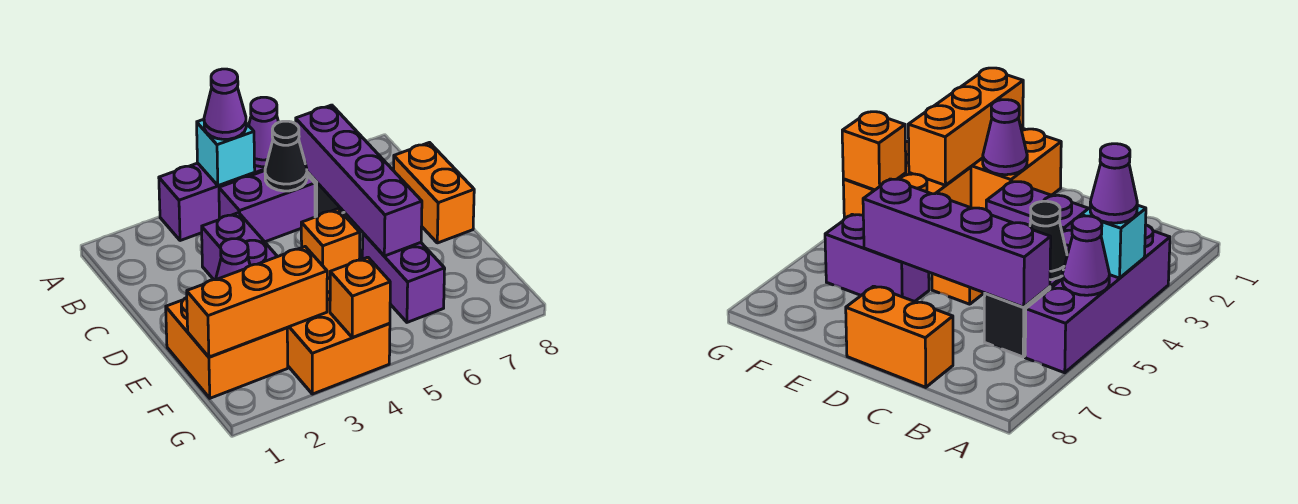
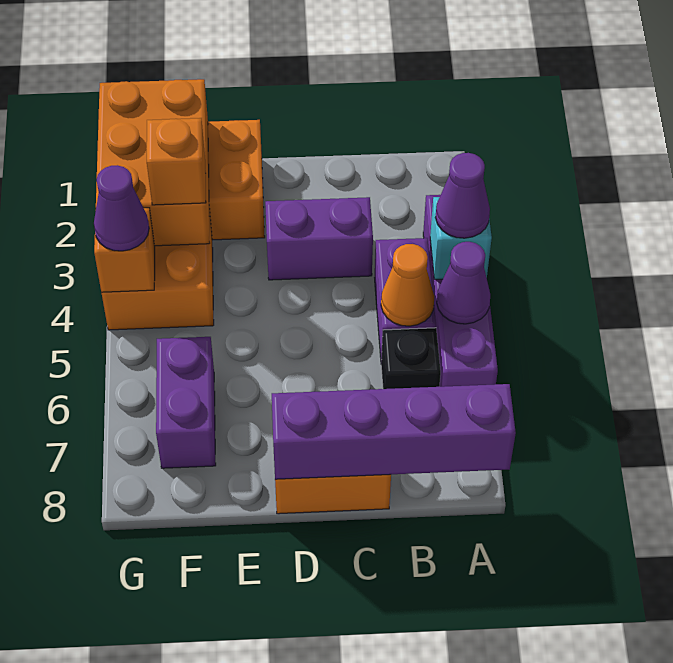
black cone B5 level 2 -> orange cone B5 level 2
purple brick B6:E6 level 2 -> purple brick A8:D8 level 2
orange brick D5 level 1 -> orange brick F3 level 3
purple cone E2 level 2 -> purple cone G4 level 3
purple brick E6:F6 level 1 -> purple brick F6:F7 level 1
orange brick F1:F3 level 2 -> orange brick F1:G3 level 2

